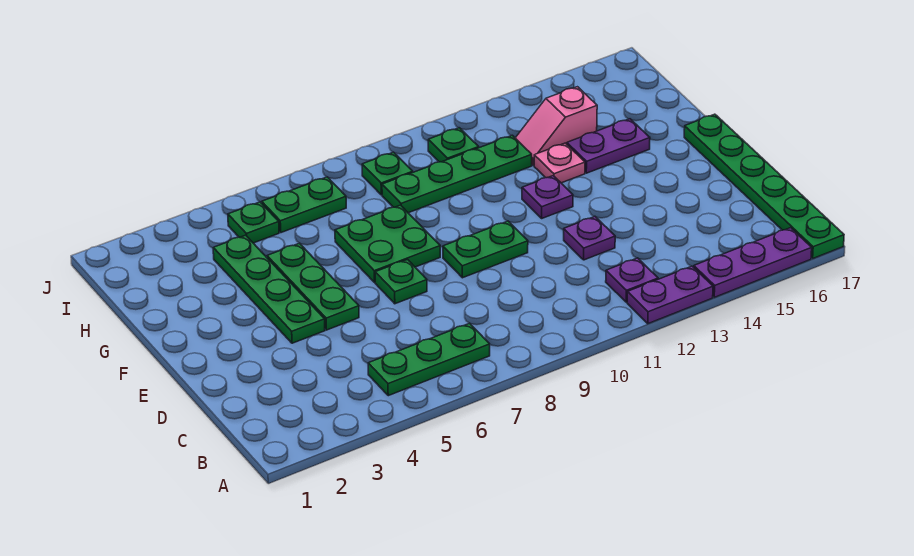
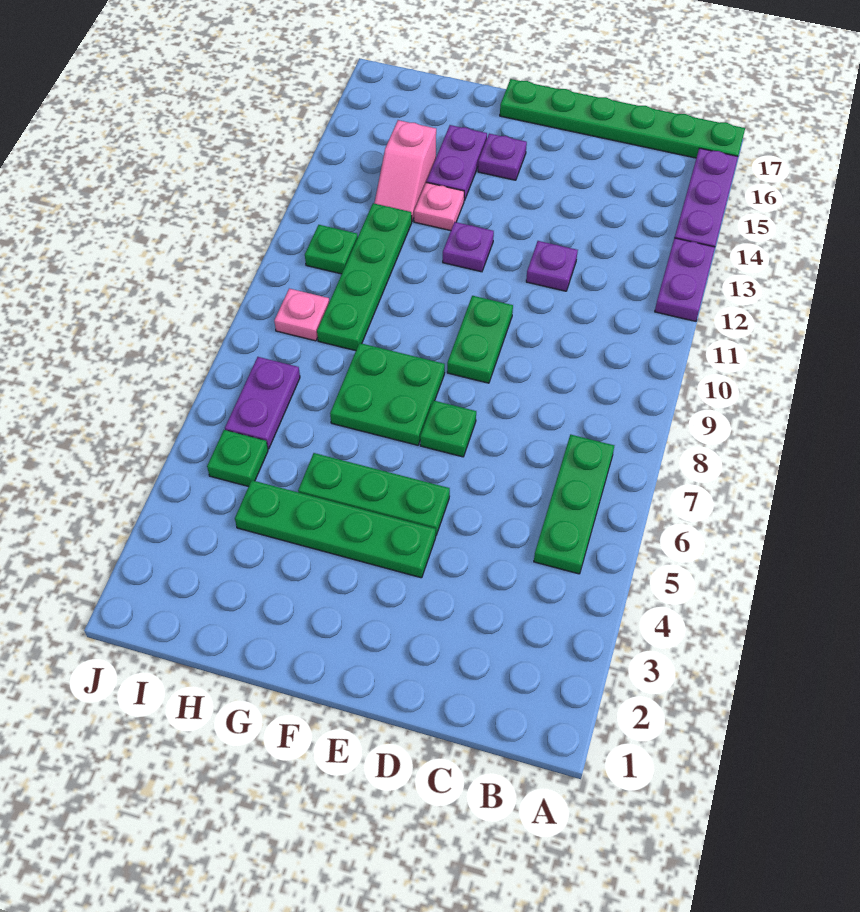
purple plate B12 level 1 -> purple plate F15 level 1
green plate I6:I7 level 1 -> purple plate I6:I7 level 1
green plate I9 level 1 -> pink plate I9 level 1

